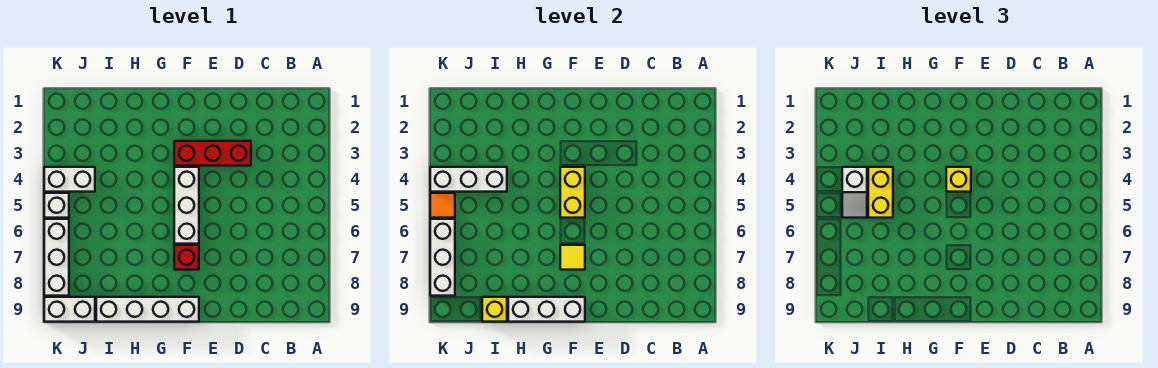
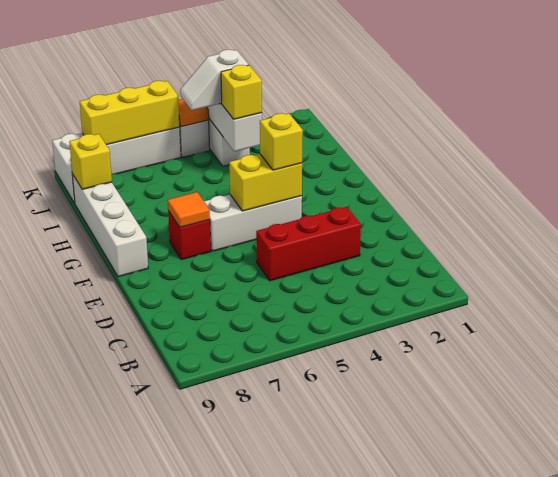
red brick D3:F3 level 1 -> red brick D3:D5 level 1
yellow tile F7 level 2 -> orange tile F7 level 2
white brick F9:H9 level 2 -> none
yellow brick I4:I5 level 3 -> yellow brick I4 level 3
white brick K6:K8 level 2 -> yellow brick K6:K8 level 2

